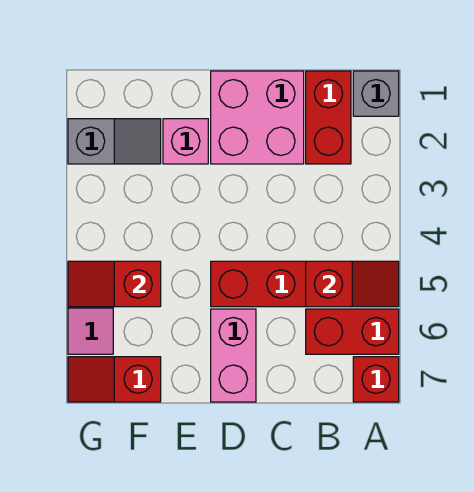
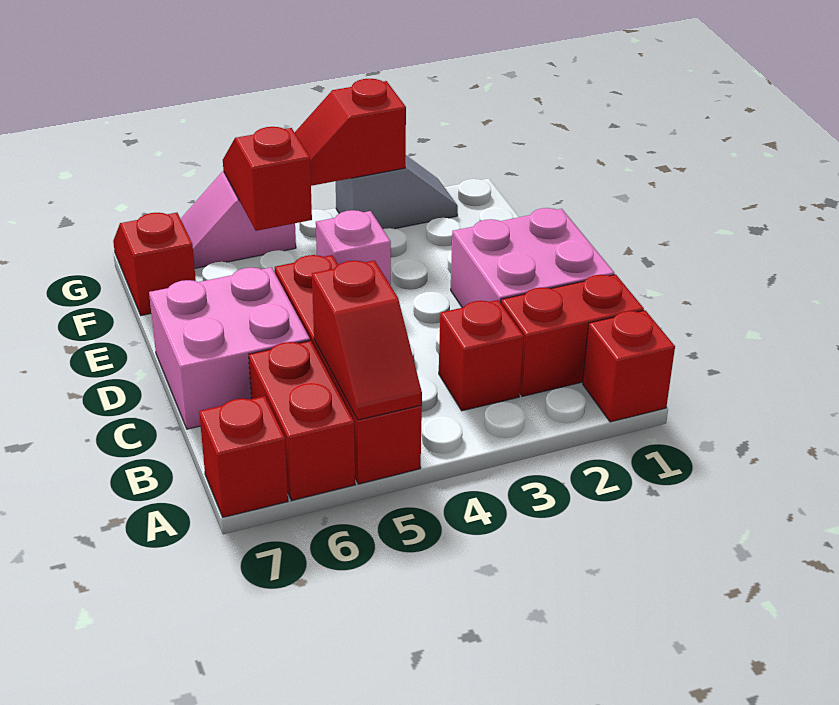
grey brick A1 level 1 -> red brick A1 level 1
none -> red brick B3 level 1
pink brick D6:D7 level 1 -> pink brick C6:D7 level 1
pink brick E2 level 1 -> pink brick E4 level 1
grey slope F2:G2 level 1 top G -> grey slope G2:G3 level 1 top 3
none -> red slope G3:G4 level 2 top 3

